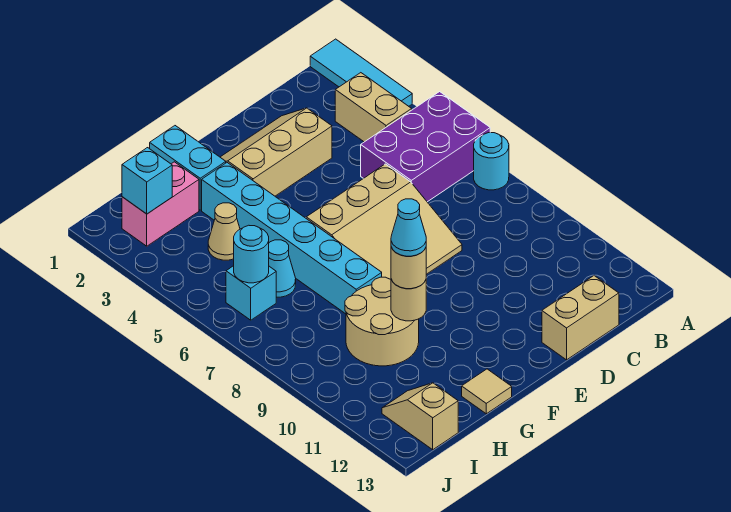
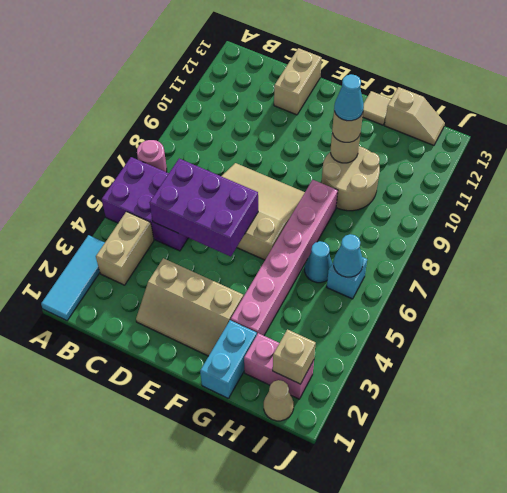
cyan round brick A7 level 1 -> pink round brick A7 level 1
none -> purple brick C5:E6 level 2
tan brick C13:D13 level 1 -> tan brick D12:D13 level 1
cyan brick G3:G8 level 1 -> pink brick G3:G8 level 1
tan cone H4 level 1 -> tan cone I1 level 1
cyan brick I2 level 2 -> tan brick I2 level 2
cyan round brick I6 level 2 -> cyan cone I6 level 2
tan slope I12:I13 level 1 top 13 -> tan slope H13:I13 level 1 top H

